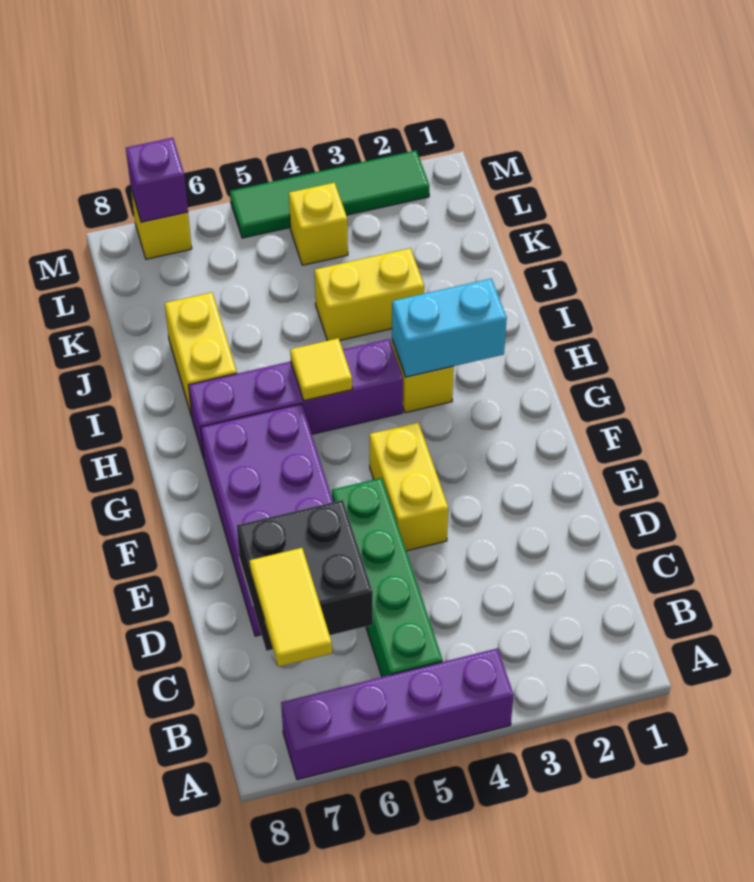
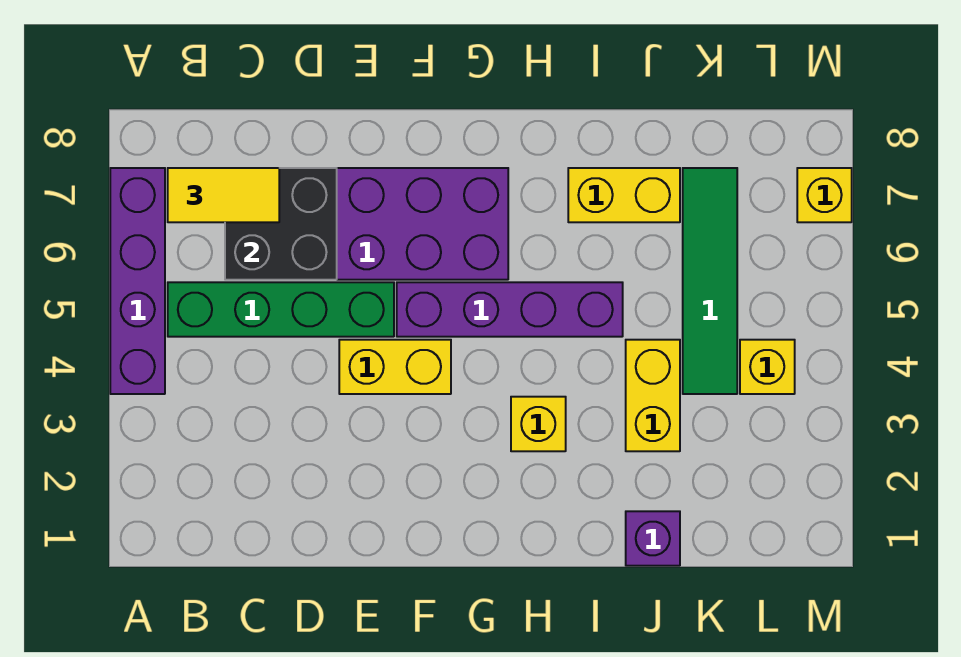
cyan brick H2:H3 level 2 -> none
purple brick H4:H7 level 1 -> purple brick F5:I5 level 1
yellow tile H5 level 2 -> none
green tile M2:M5 level 1 -> green tile K4:K7 level 1
purple brick M7 level 2 -> purple brick J1 level 1

